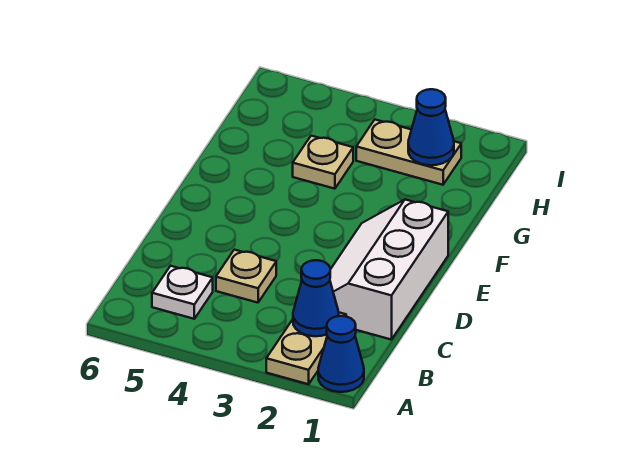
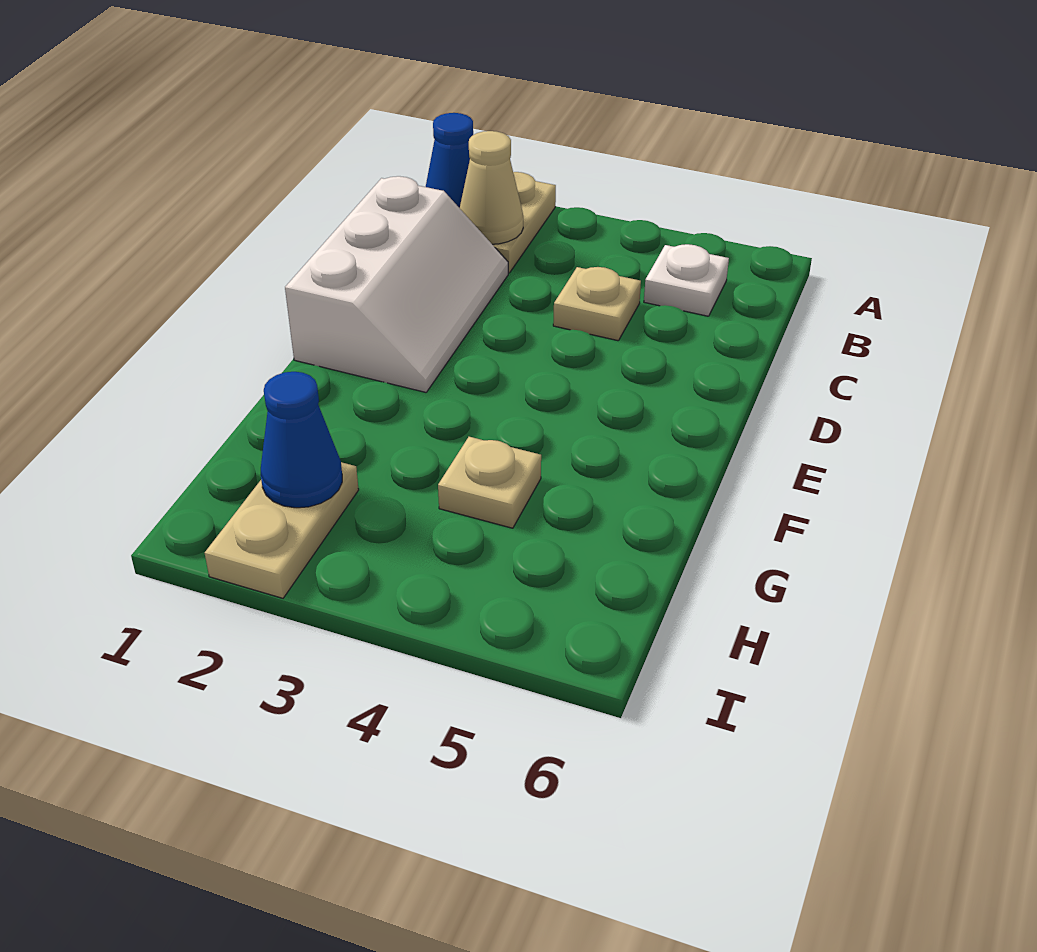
blue cone B2 level 2 -> tan cone B2 level 2
tan plate H2:H3 level 1 -> tan plate H2:I2 level 1

